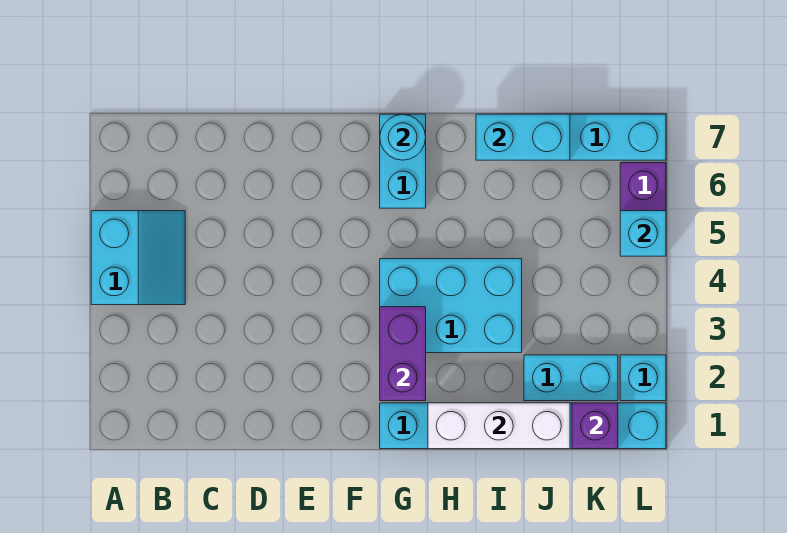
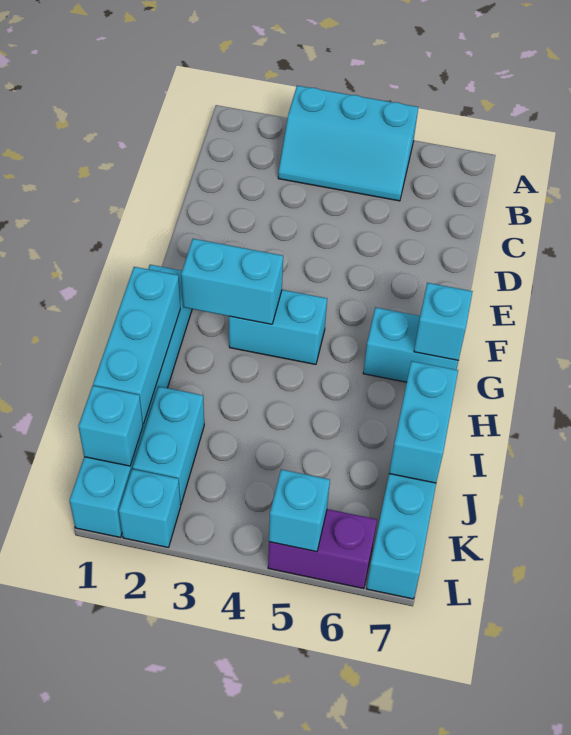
cyan slope A4:B5 level 1 top A -> cyan slope A3:B5 level 1 top A
purple brick G2:G3 level 2 -> cyan brick G2:G3 level 2
cyan brick G3:I4 level 1 -> cyan brick G3:G4 level 1
cyan round brick G7 level 2 -> cyan brick G7 level 2
white brick H1:J1 level 2 -> cyan brick H1:J1 level 2
purple brick K1 level 2 -> cyan brick K1 level 2

